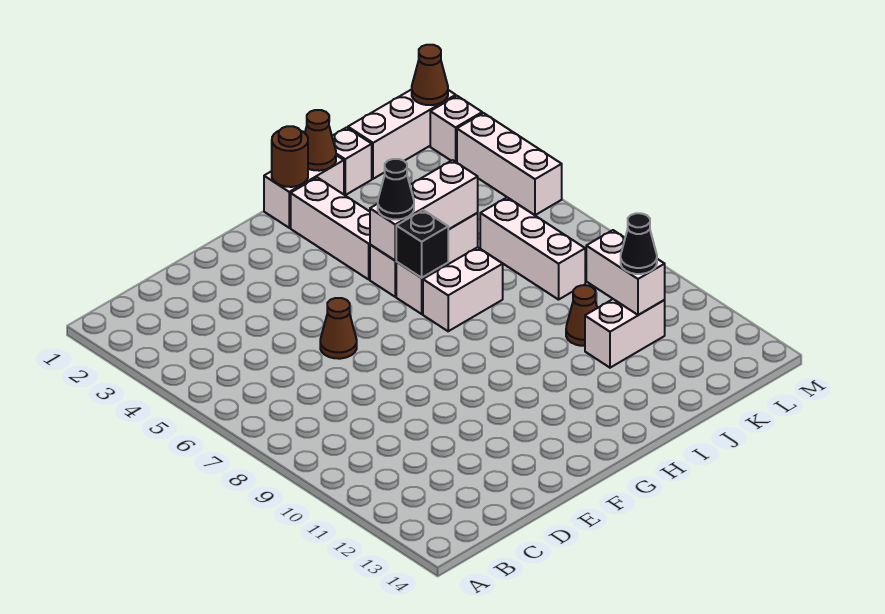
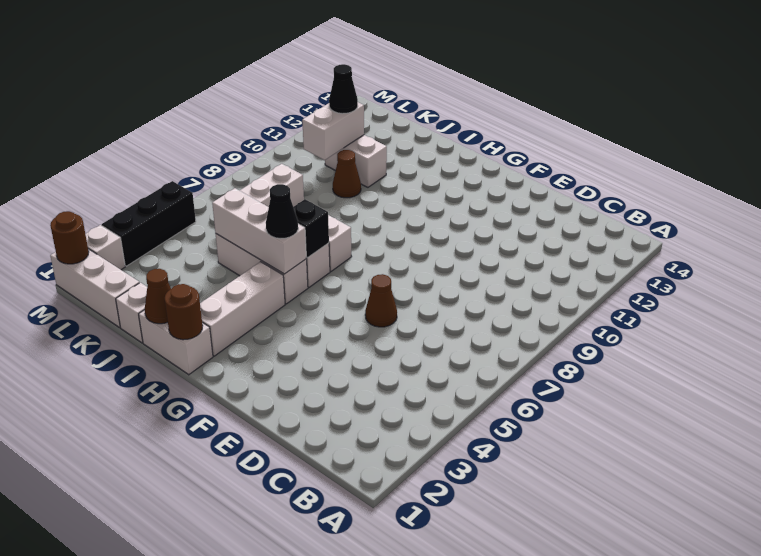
brown cone M1 level 2 -> brown round brick M1 level 2
white brick M3:M5 level 1 -> black brick M3:M5 level 1

